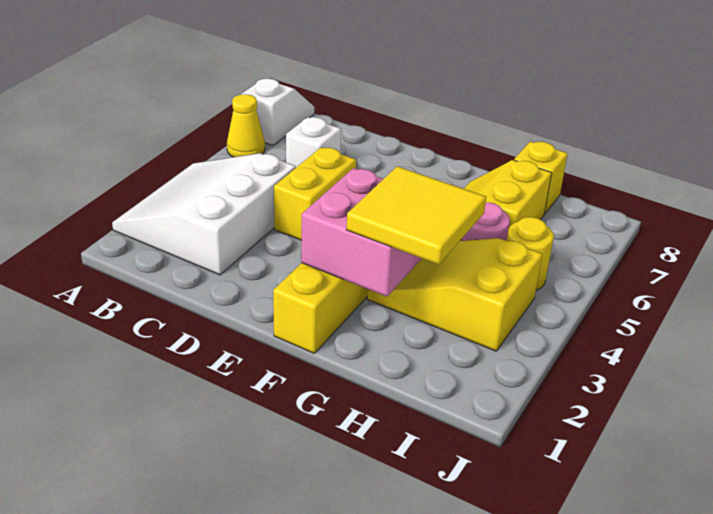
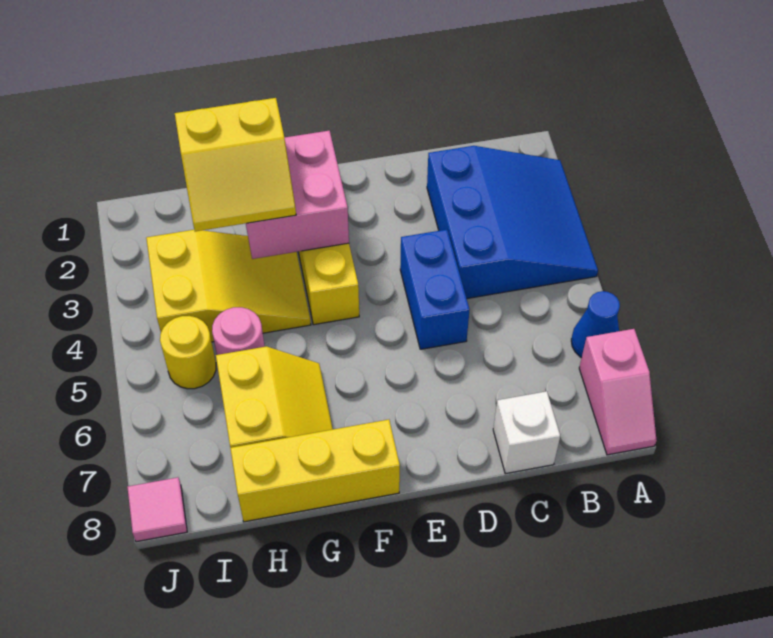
white slope A2:C4 level 1 top C -> blue slope A2:C4 level 1 top C
yellow cone A6 level 1 -> blue cone A6 level 1
white slope A7:A8 level 1 top 7 -> pink slope A7:A8 level 1 top 7
white brick C6 level 1 -> white brick C8 level 1
yellow brick D4:D5 level 1 -> blue brick D4:D5 level 1
yellow tile G2:H3 level 3 -> yellow slope G2:H3 level 3 top 2
yellow brick H8 level 1 -> yellow brick F8:H8 level 1
none -> pink tile J8 level 1

